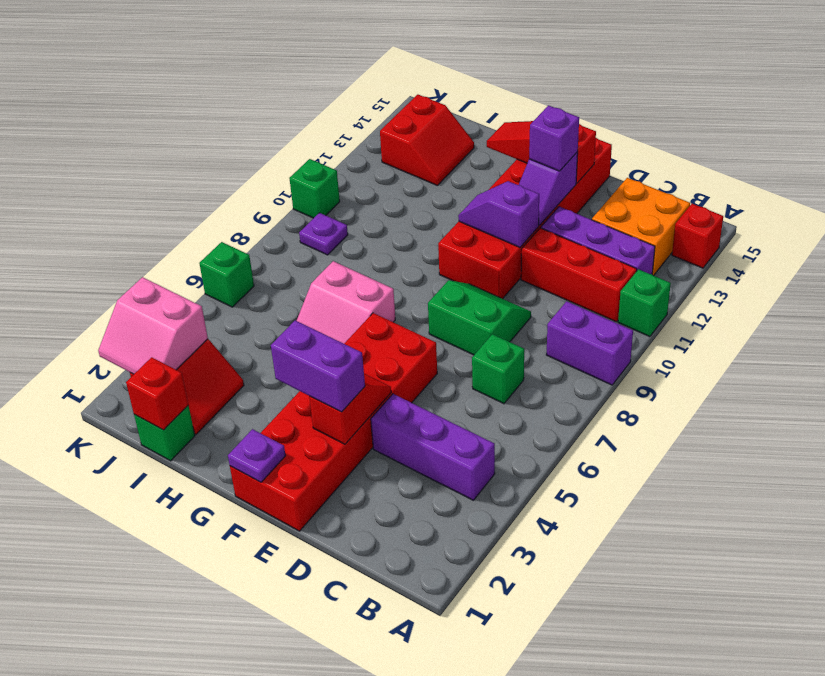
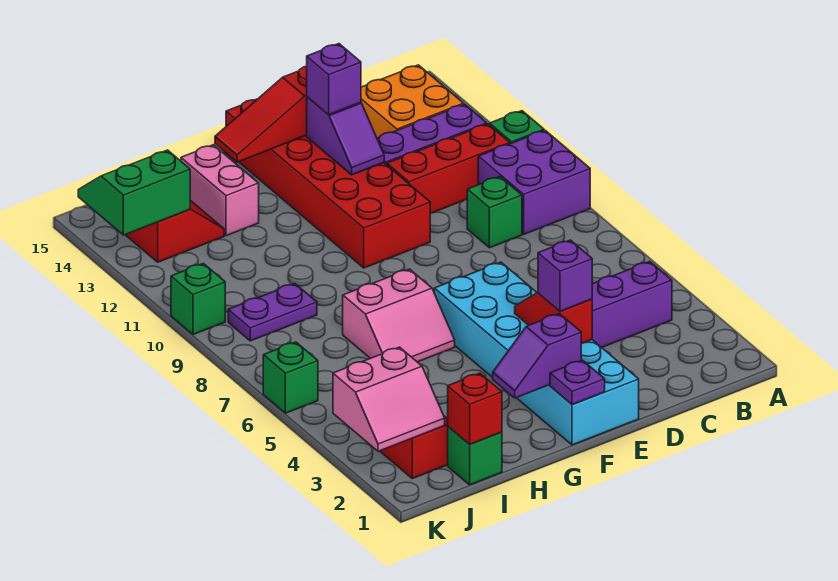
purple brick A9:B9 level 1 -> purple brick A9:B10 level 1
red brick A14 level 1 -> none
green brick C7 level 1 -> green brick C9 level 1
green slope D8:E9 level 1 top 8 -> green slope J13:K14 level 2 top 13
red brick E1:F6 level 1 -> cyan brick E1:F6 level 1
purple brick E3:F3 level 3 -> purple brick E3 level 3
purple slope E11:F11 level 2 top E -> purple slope F2:G2 level 2 top F
none -> pink brick H13:H14 level 1
purple plate J9 level 1 -> purple plate I9:J9 level 1

